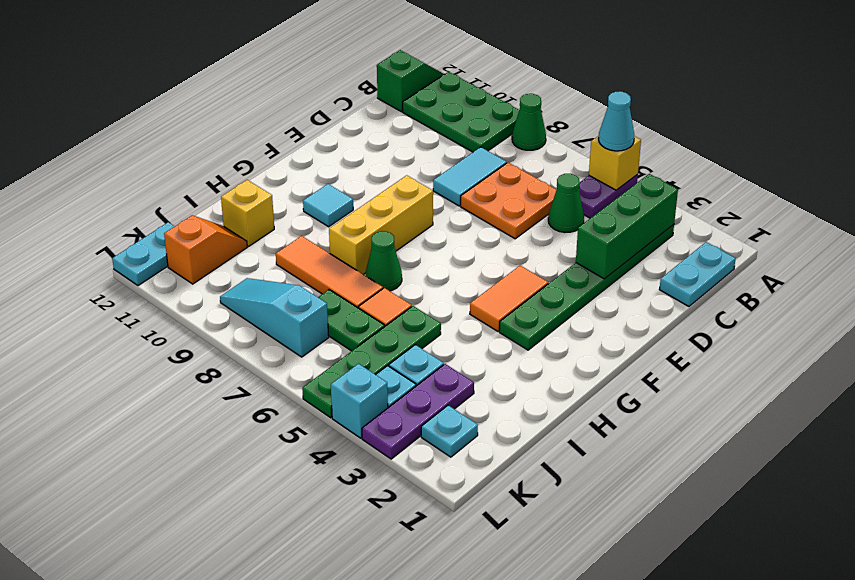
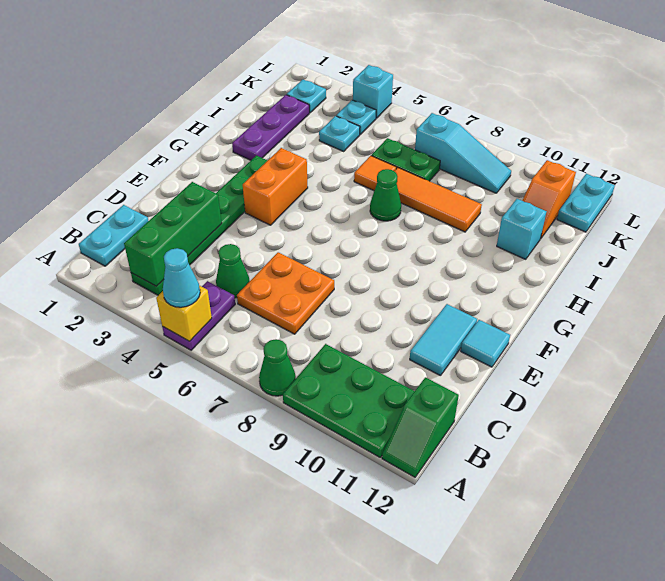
cyan tile C8:D8 level 1 -> cyan tile D11:E11 level 1
orange tile F4:G4 level 1 -> orange brick F4:G4 level 1
yellow brick F8:H8 level 1 -> none
cyan tile G10 level 1 -> cyan tile E12 level 1
green plate I5:L5 level 1 -> none
yellow brick I11 level 1 -> cyan brick I11 level 1
purple plate J3:L3 level 1 -> purple plate H2:J2 level 1

